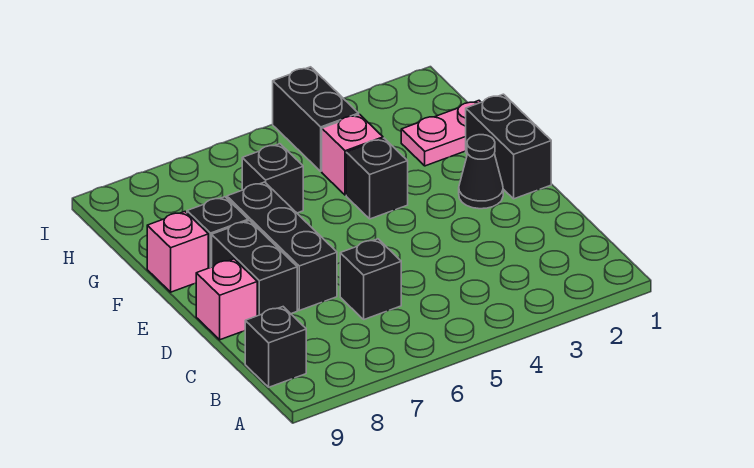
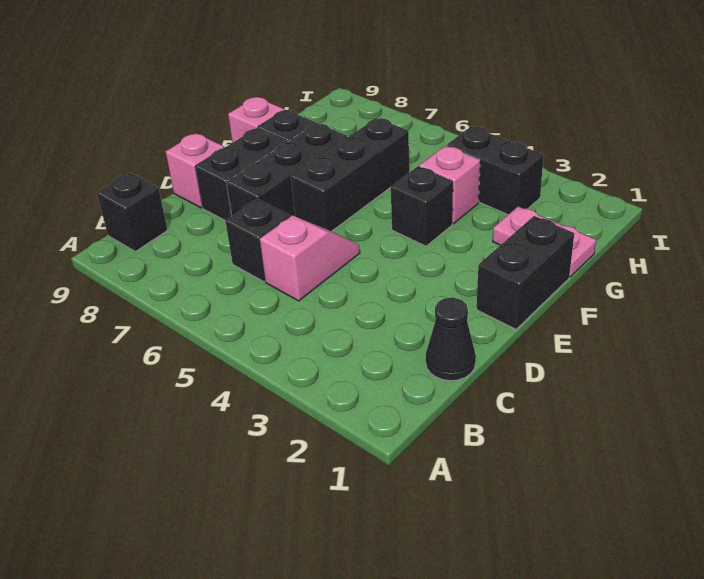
none -> pink slope C5:D5 level 1 top C
black cone E2 level 1 -> black cone C1 level 1
black brick G6 level 1 -> black brick E6:G6 level 1
black brick H4:I4 level 1 -> black brick H3:H4 level 1

